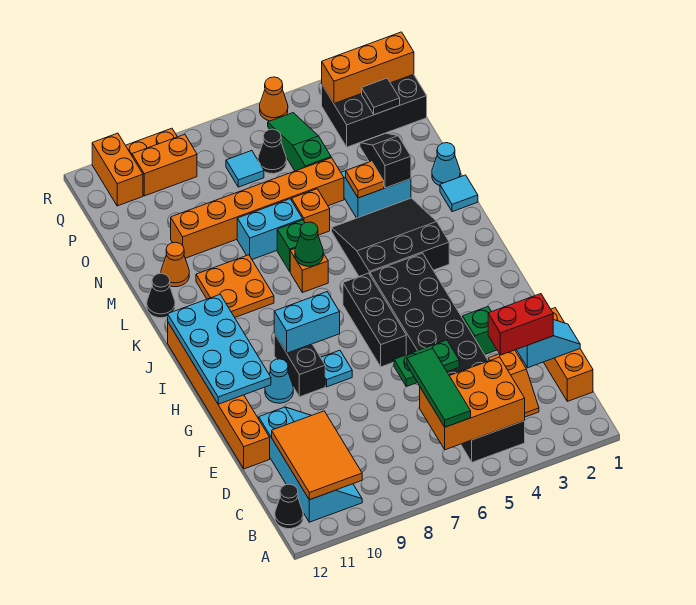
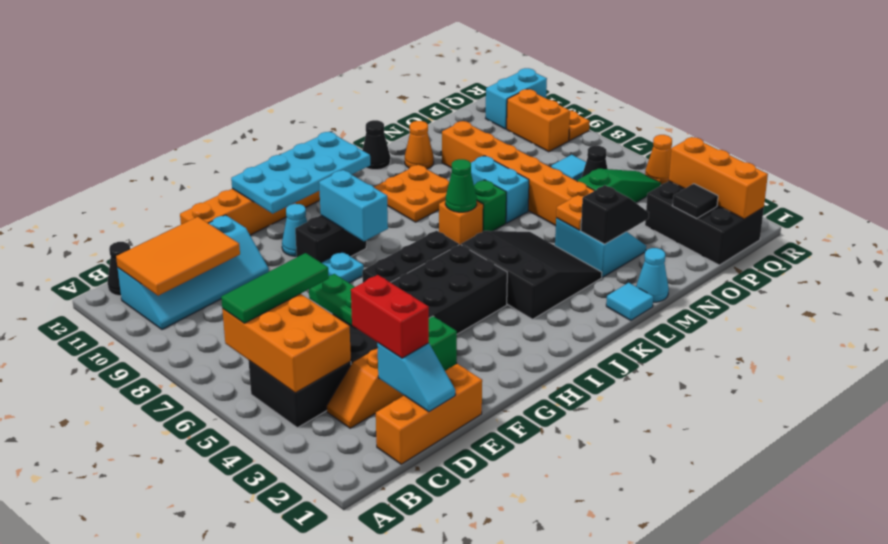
orange brick M6 level 1 -> none
orange brick Q11:R11 level 1 -> cyan brick Q11:R11 level 1

